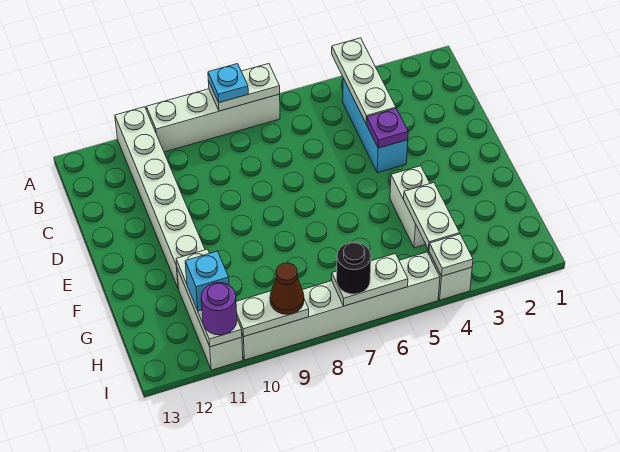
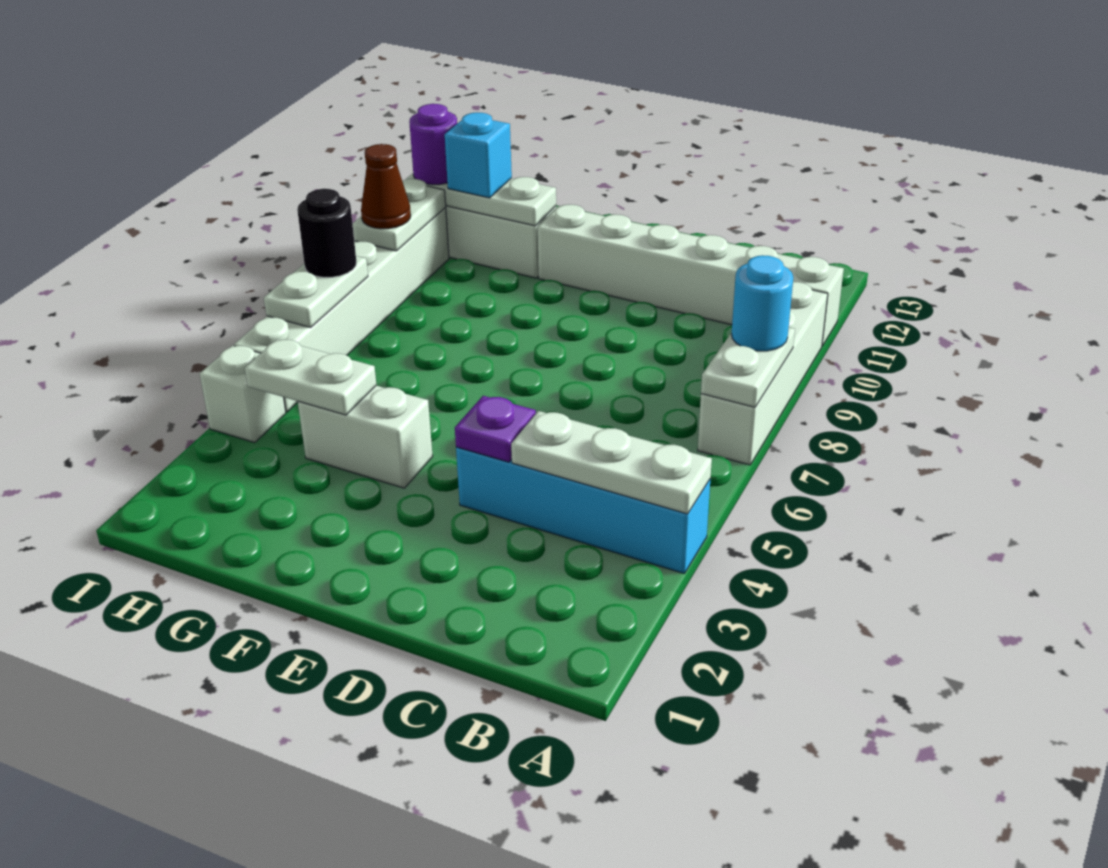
cyan plate A8 level 3 -> cyan round brick A8 level 3
cyan brick B4:D4 level 1 -> cyan brick A4:D4 level 1
white plate I4 level 2 -> none

